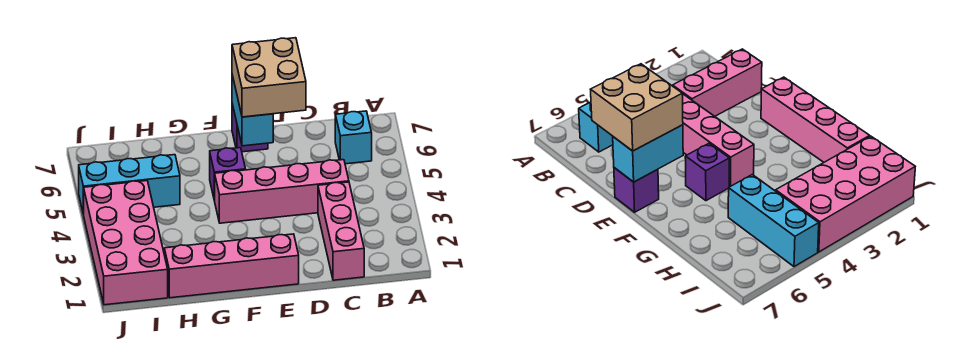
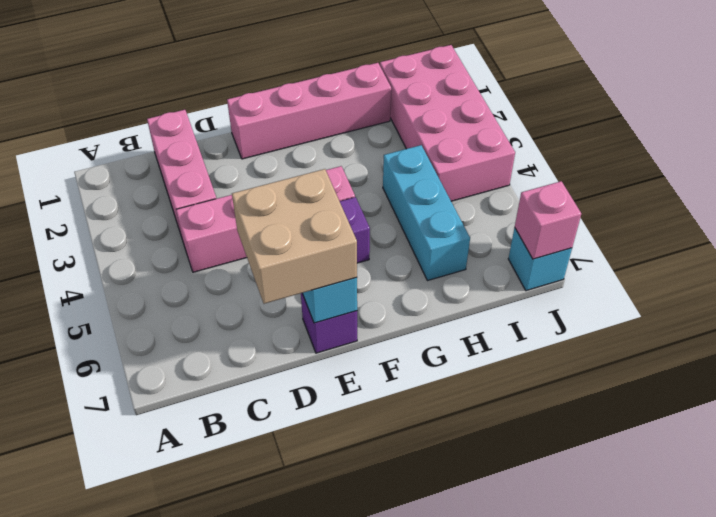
cyan brick B6 level 1 -> cyan brick J7 level 1
cyan brick H5:J5 level 1 -> cyan brick H4:H6 level 1
none -> pink brick J7 level 2

